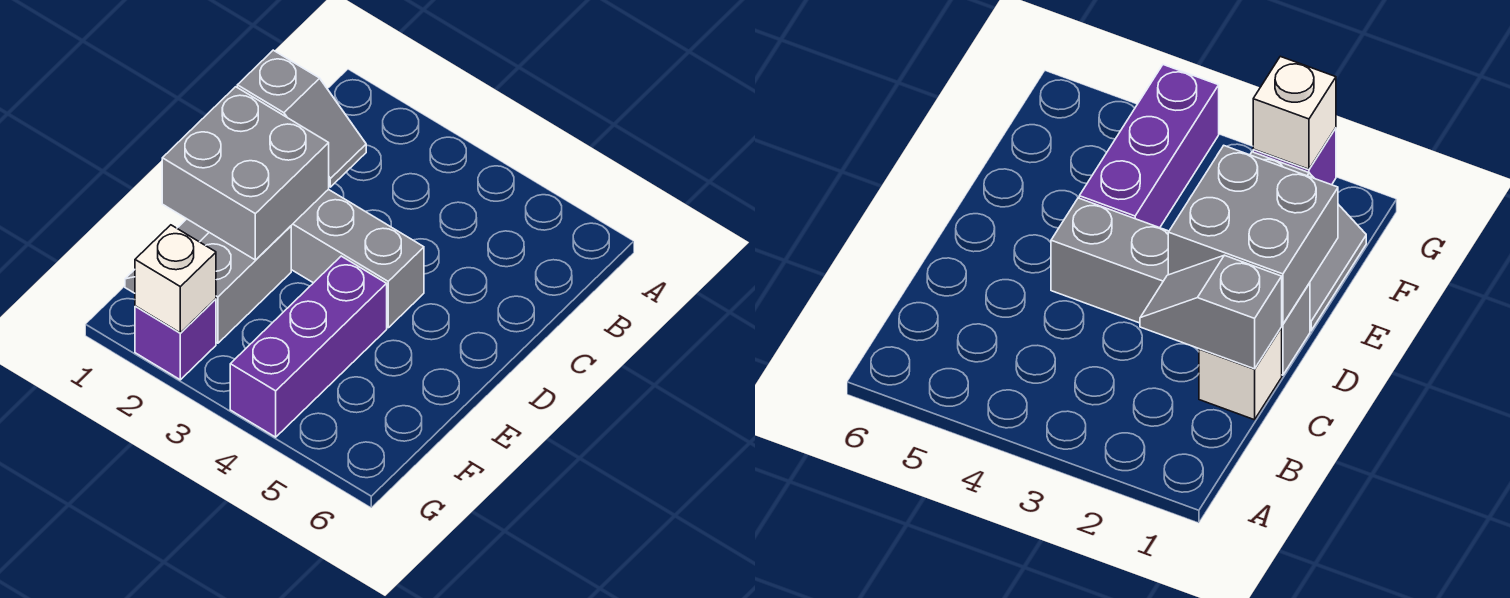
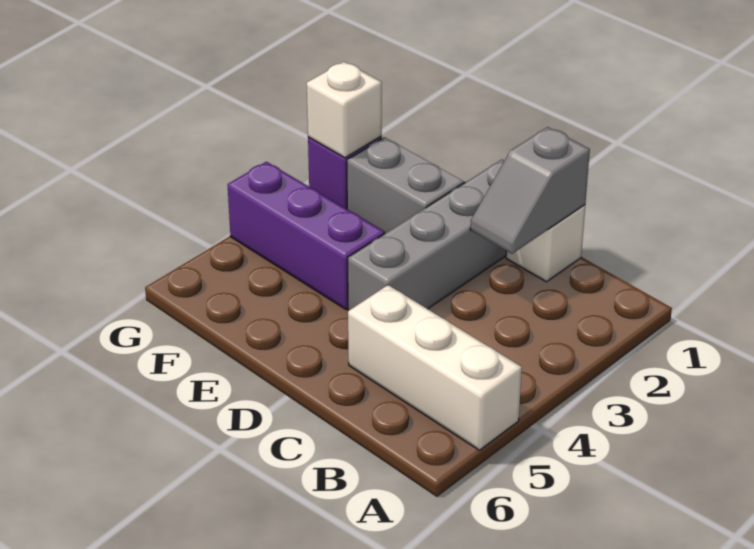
none -> white brick A5:C5 level 1
grey brick D1:E2 level 2 -> none

